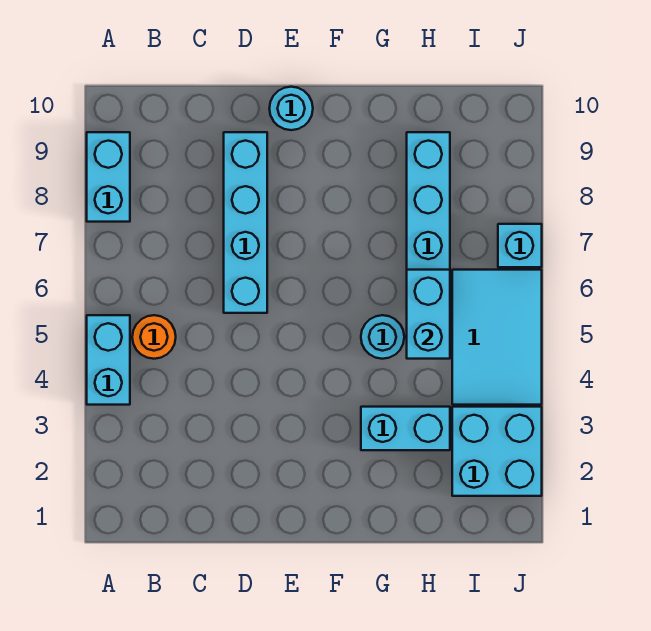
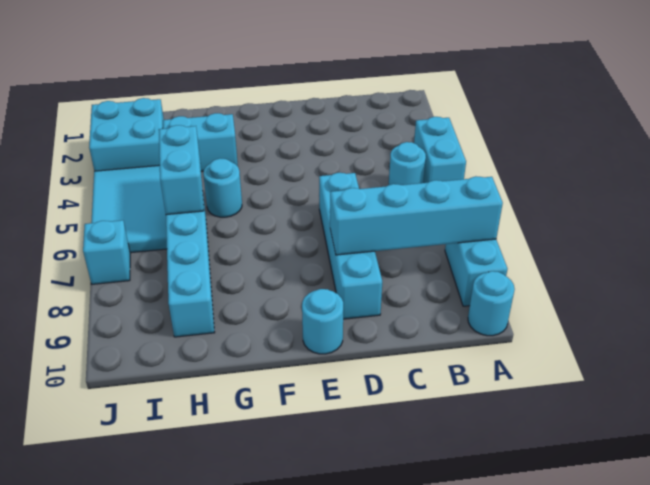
none -> cyan brick A8:D8 level 2
none -> cyan round brick A10 level 1
orange round brick B5 level 1 -> cyan round brick B5 level 1

